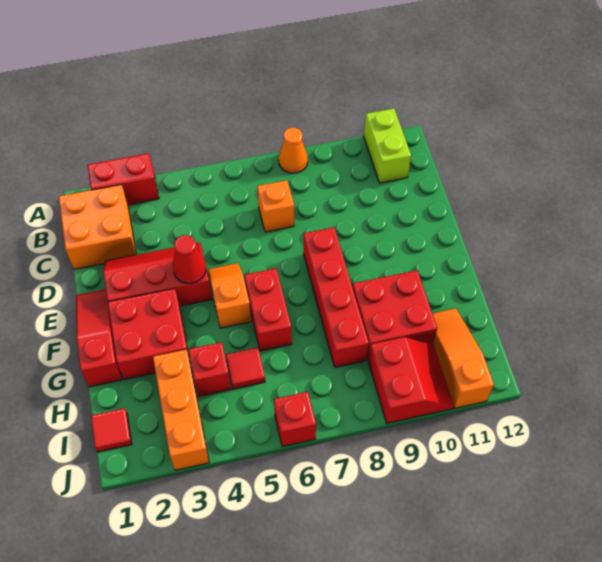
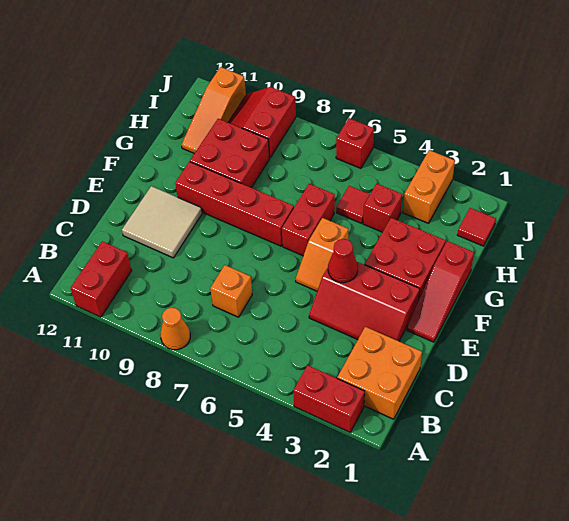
lime brick A11:B11 level 1 -> red brick A11:B11 level 1
none -> tan tile D10:E11 level 1
red brick E8:H8 level 1 -> red brick F7:F10 level 1
orange brick H3:J3 level 1 -> orange brick I3:J3 level 1

